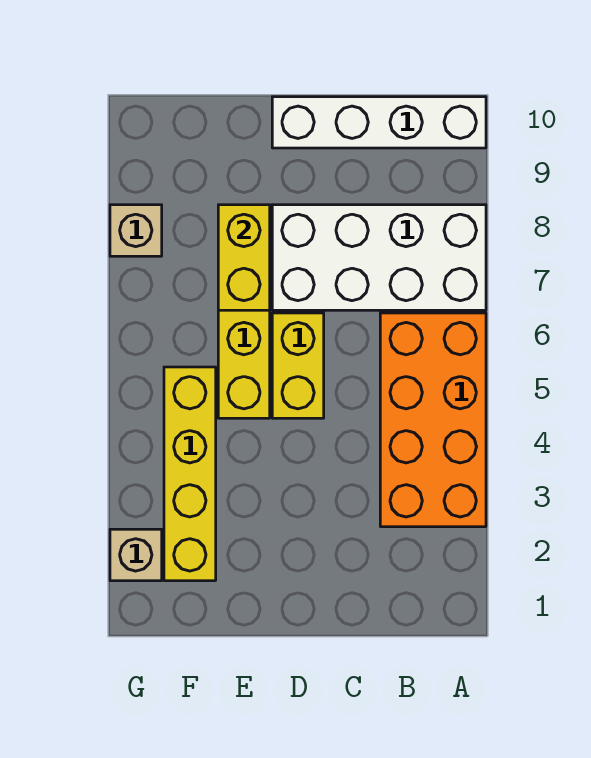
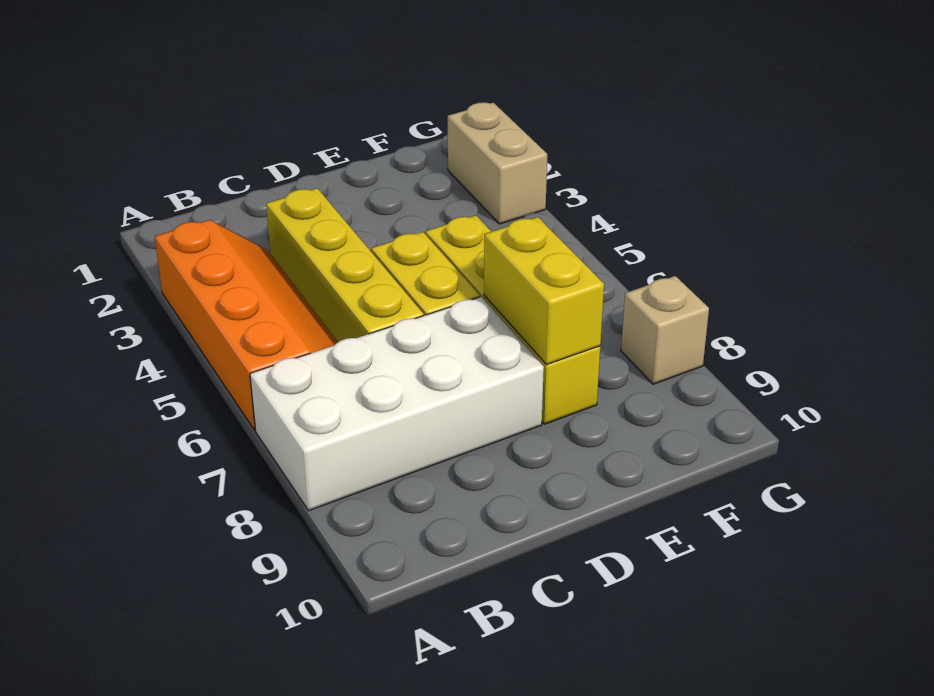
orange brick A3:B6 level 1 -> orange slope A3:B6 level 1 top A
white brick A10:D10 level 1 -> none
yellow brick F2:F5 level 1 -> yellow brick C3:C6 level 1
tan brick G2 level 1 -> tan brick G2:G3 level 1

